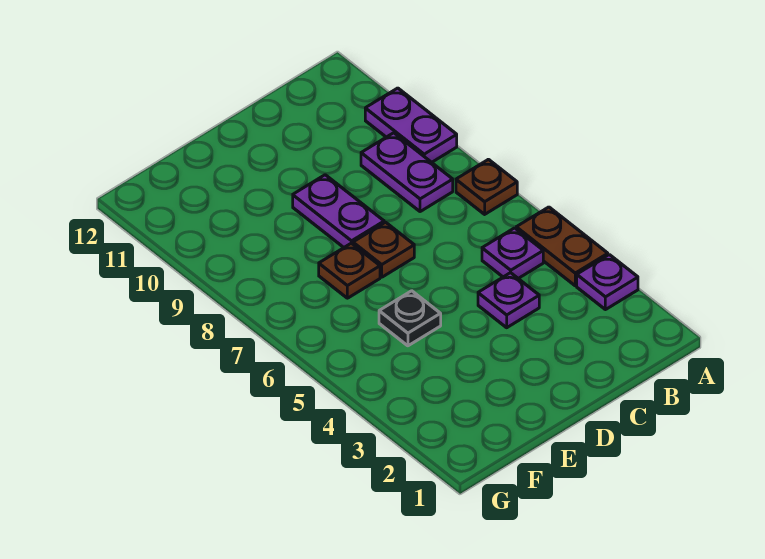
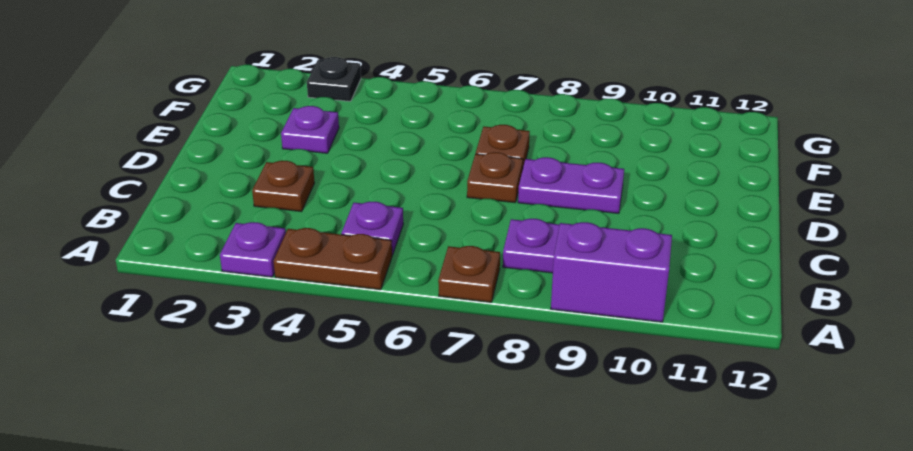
purple plate A9:A10 level 1 -> purple brick A9:A10 level 1
none -> brown plate C3 level 1
purple plate C4 level 1 -> purple plate E3 level 1
black plate E5 level 1 -> black plate G3 level 1

